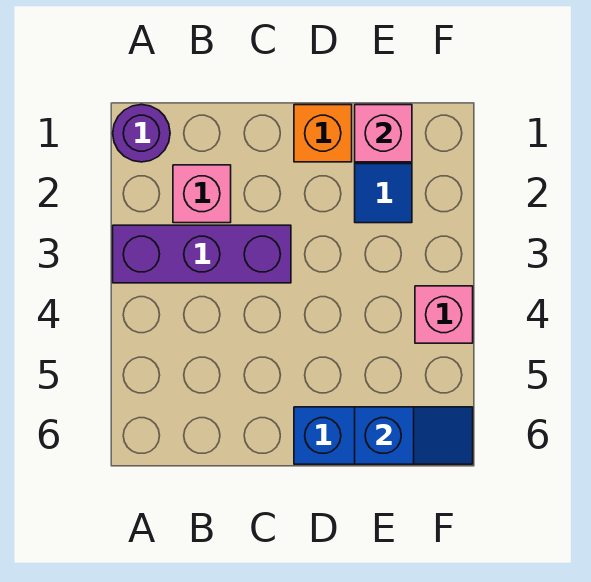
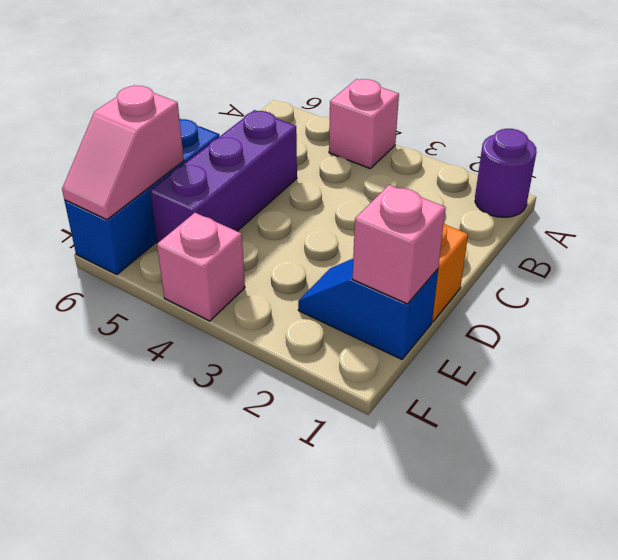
purple brick A3:C3 level 1 -> purple brick C5:E5 level 1
pink brick B2 level 1 -> pink brick A4 level 1
blue slope E6:F6 level 2 top E -> pink slope E6:F6 level 2 top E

